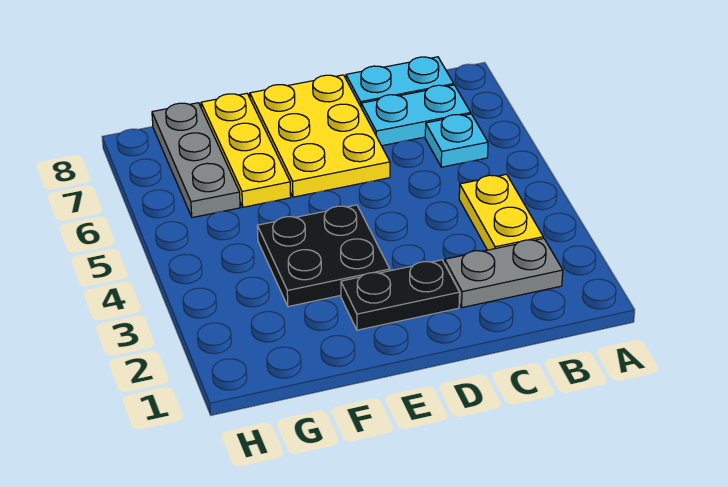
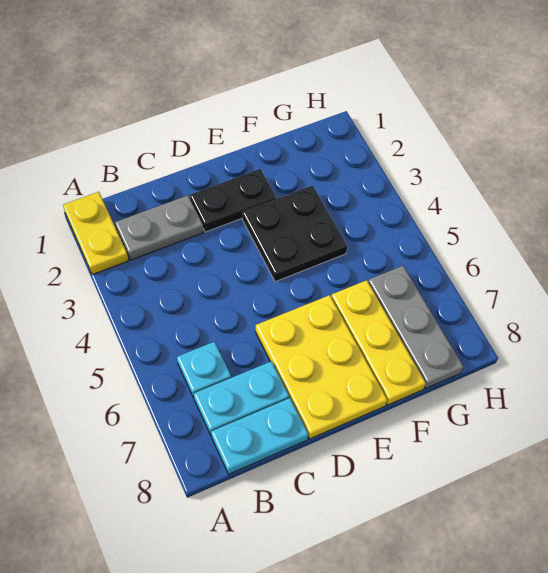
yellow plate B3:B4 level 1 -> yellow plate A1:A2 level 1

